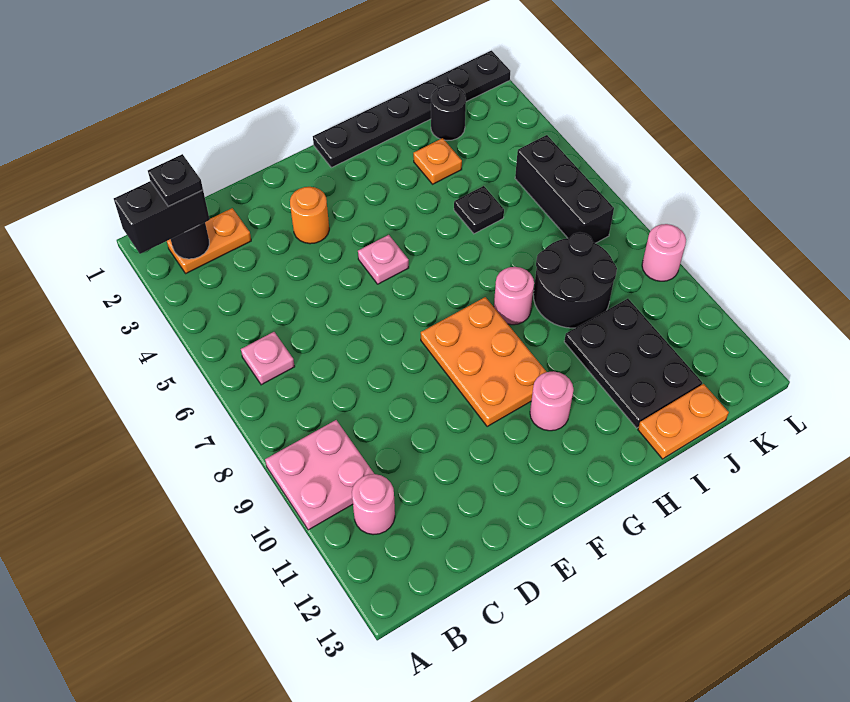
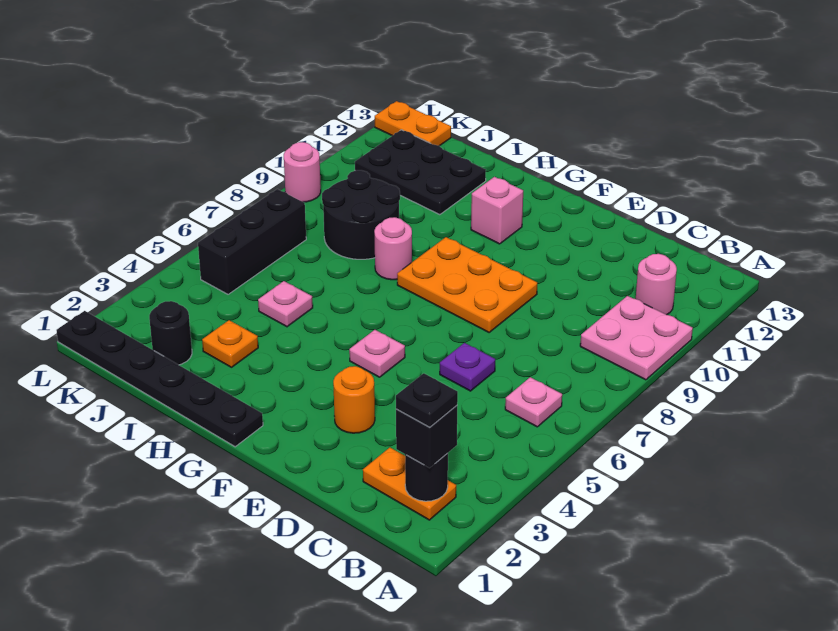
black brick A2:B2 level 3 -> black brick B2 level 3
none -> purple plate D6 level 1
orange plate F8:G10 level 1 -> orange plate E8:G9 level 1
pink round brick G11 level 1 -> pink brick G11 level 1
black plate I5 level 1 -> pink plate I5 level 1
black plate I10:J12 level 1 -> black plate I11:K12 level 1
orange plate I13:J13 level 1 -> orange plate K13:L13 level 1

